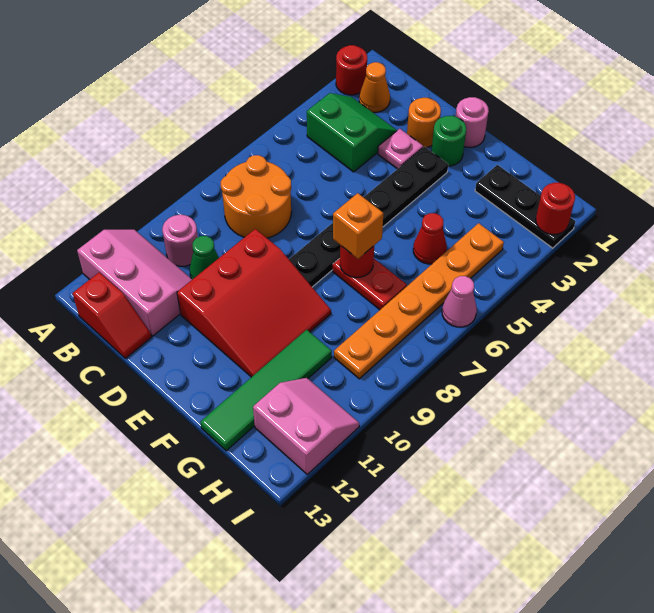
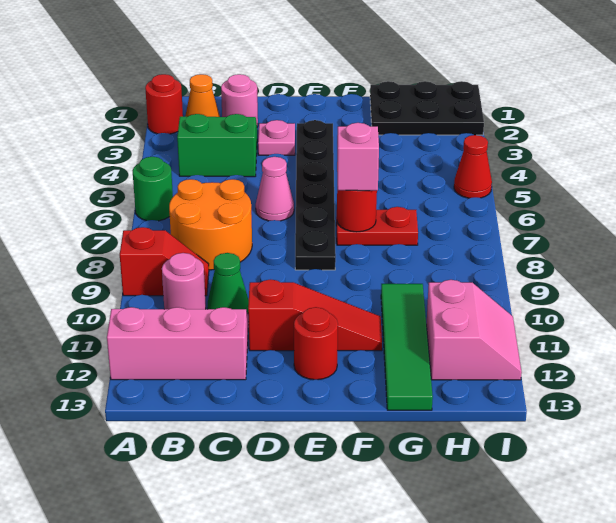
red slope B13:C13 level 1 top B -> red slope A9:B9 level 1 top A
orange round brick D2 level 1 -> none
red slope D9:F11 level 1 top D -> red slope D11:F11 level 1 top D
pink round brick E1 level 1 -> pink round brick C2 level 1
green round brick E2 level 1 -> green round brick A6 level 1
orange brick F7 level 3 -> pink brick F7 level 3
black plate G2:I2 level 1 -> black plate G1:I2 level 1
red cone G5 level 1 -> red cone I5 level 1
orange plate H4:H9 level 1 -> none
pink slope H11:I12 level 1 top 12 -> pink slope H11:I12 level 1 top H
red round brick I2 level 2 -> red round brick E12 level 1
pink cone I6 level 1 -> pink cone D6 level 1

